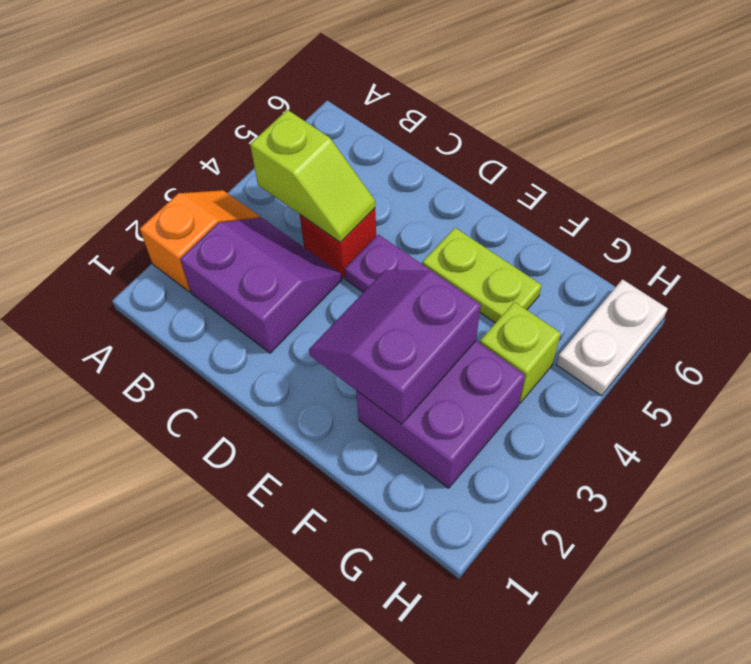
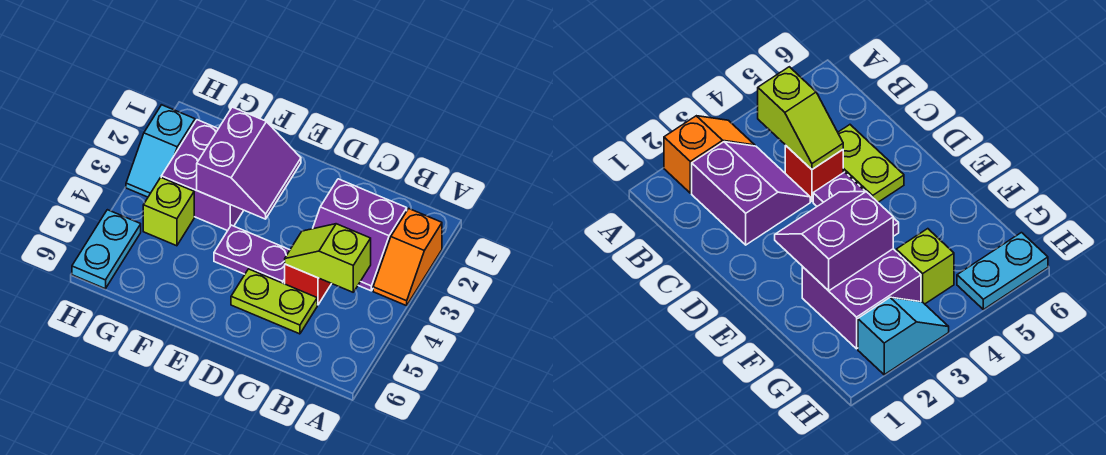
lime plate E5:F5 level 1 -> lime plate C5:D5 level 1
none -> cyan slope H2:H3 level 1 top 2
white plate H5:H6 level 1 -> cyan plate H5:H6 level 1

